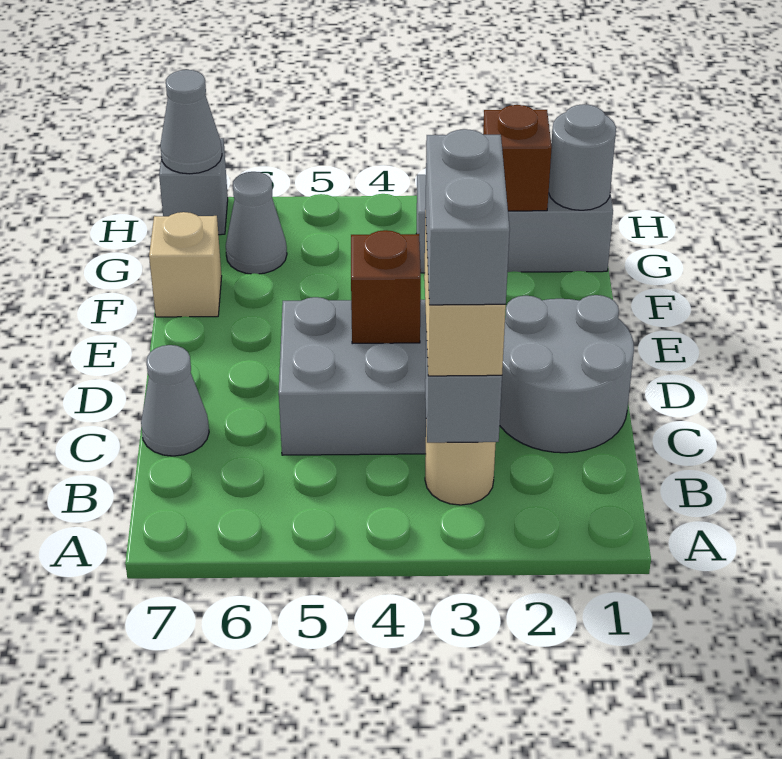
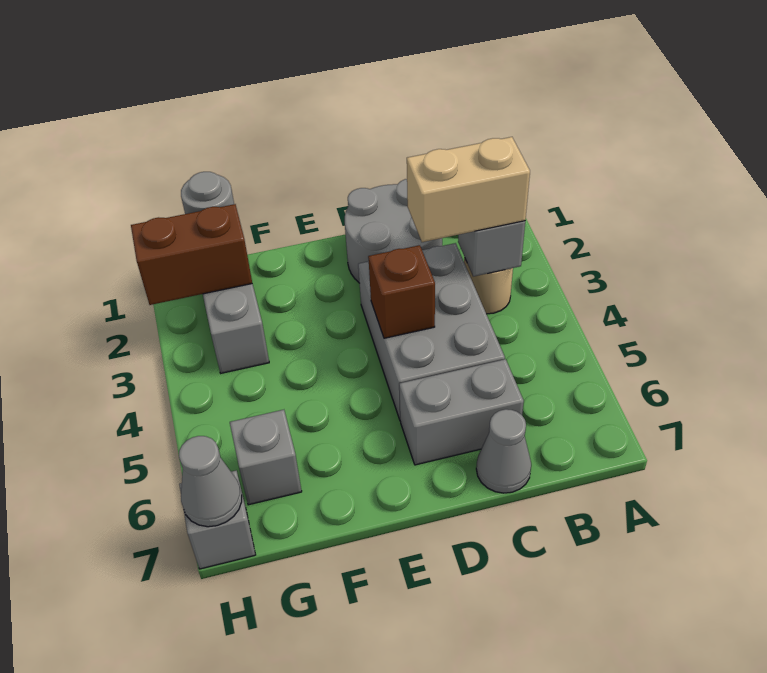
grey brick B3:C3 level 4 -> grey brick C6:D6 level 1
tan brick F7 level 1 -> none
brown brick G2 level 2 -> brown brick G2:H2 level 2
grey cone G6 level 1 -> grey brick G6 level 1

